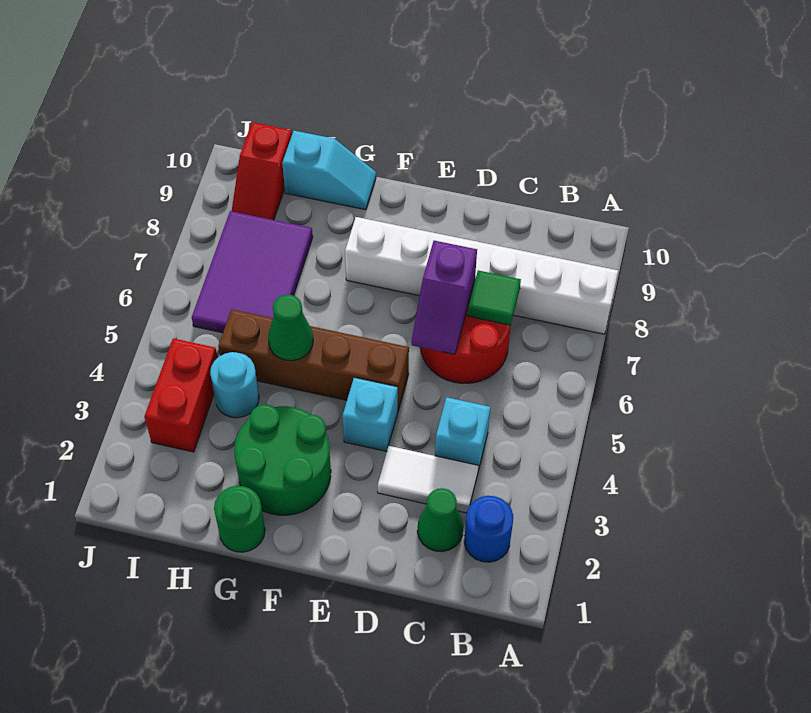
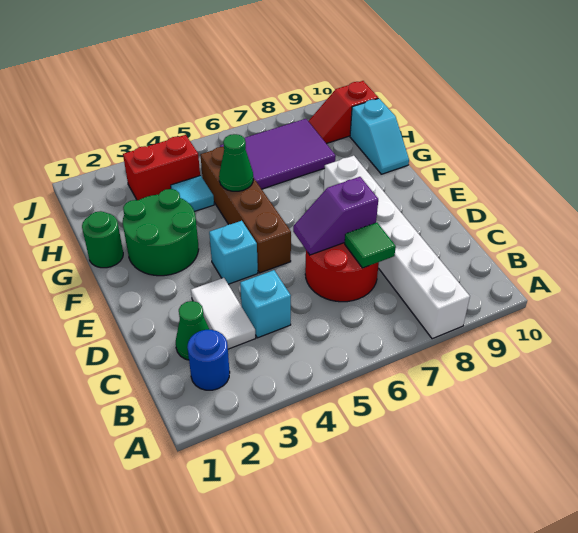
cyan round brick H4 level 1 -> cyan tile H4 level 1

